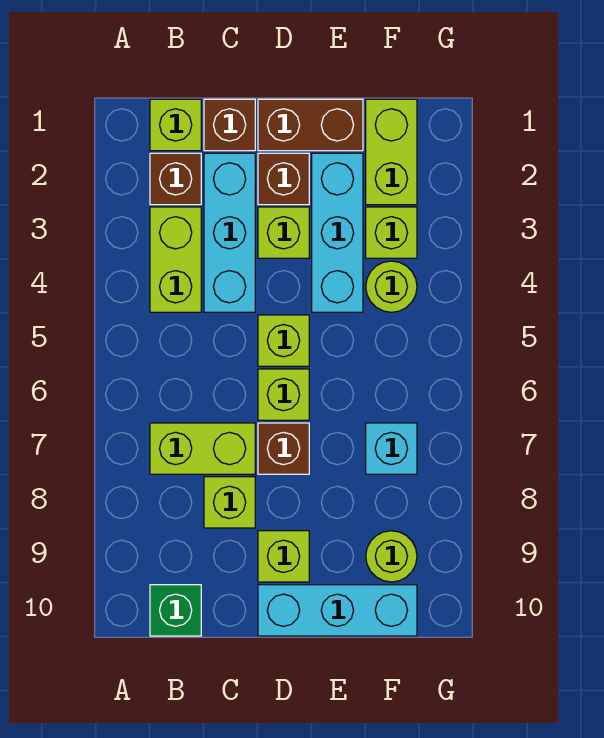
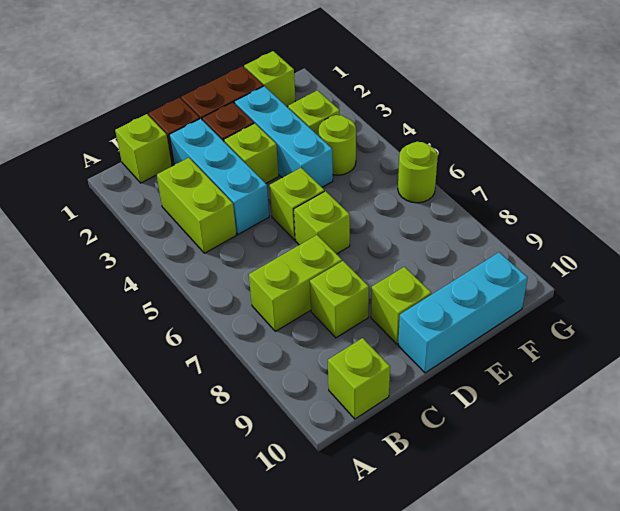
brown brick B2 level 1 -> none
green brick B10 level 1 -> lime brick B10 level 1
brown brick D7 level 1 -> none
lime brick F1:F2 level 1 -> lime brick F1 level 1
cyan brick F7 level 1 -> none
lime round brick F9 level 1 -> lime round brick G6 level 1

